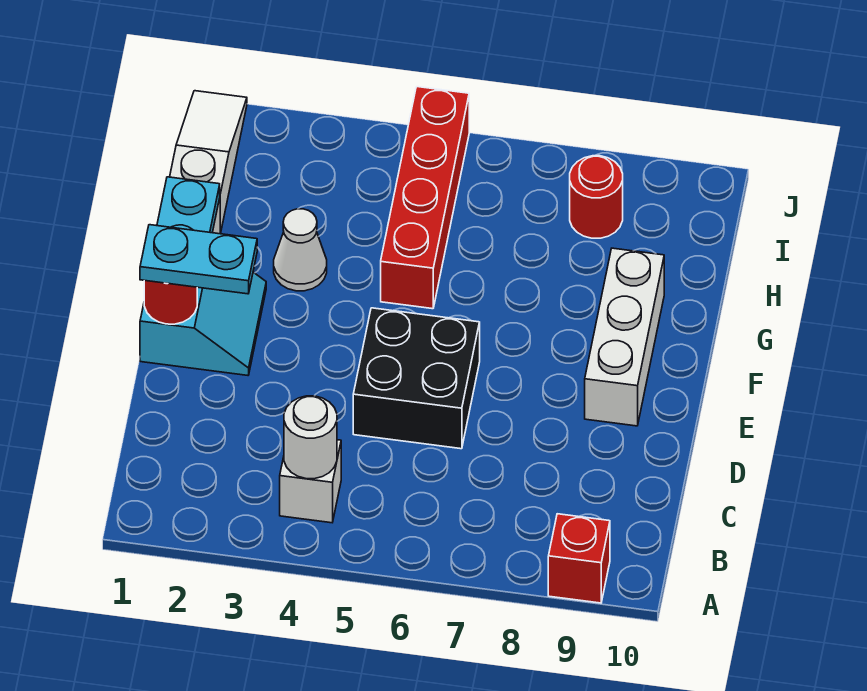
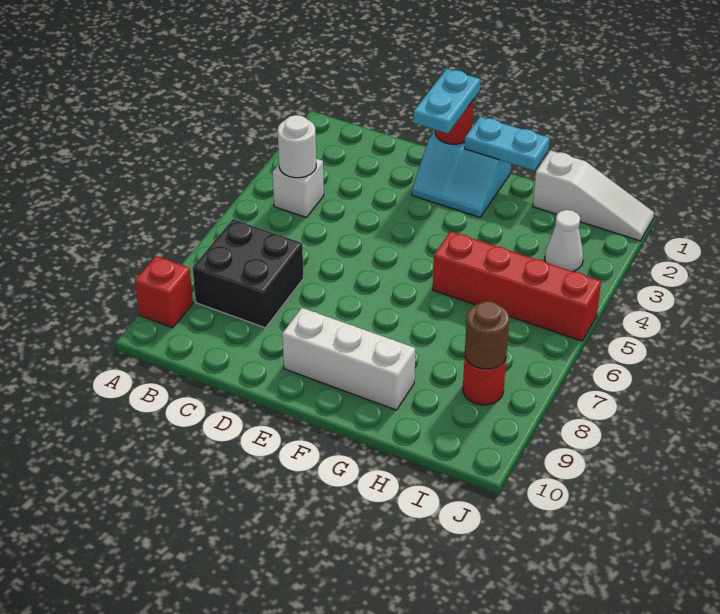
black brick D5:E6 level 1 -> black brick B7:C8 level 1
white cone G3 level 1 -> white cone I3 level 1
none -> brown round brick I8 level 2

